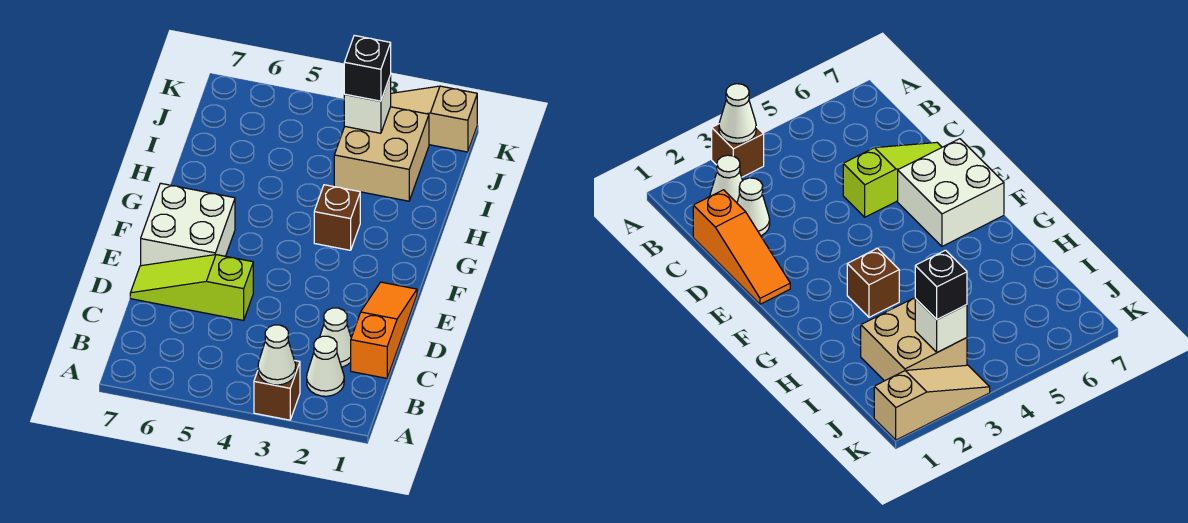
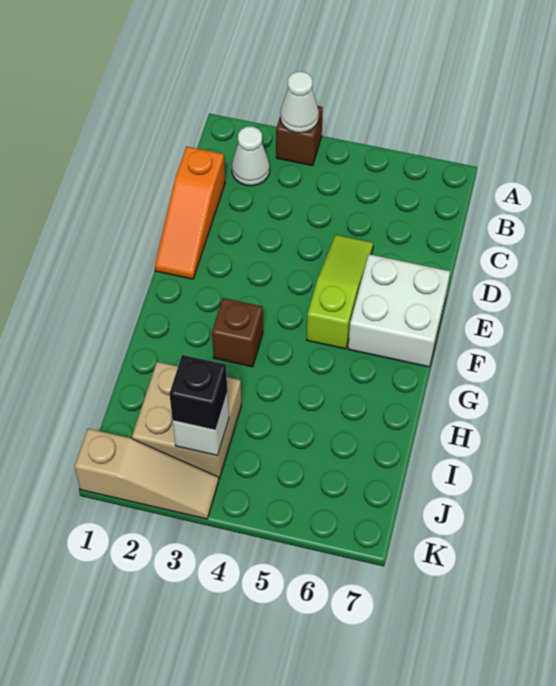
white cone C2 level 1 -> none
lime slope D5:D7 level 1 top 5 -> lime slope D5:F5 level 1 top F

